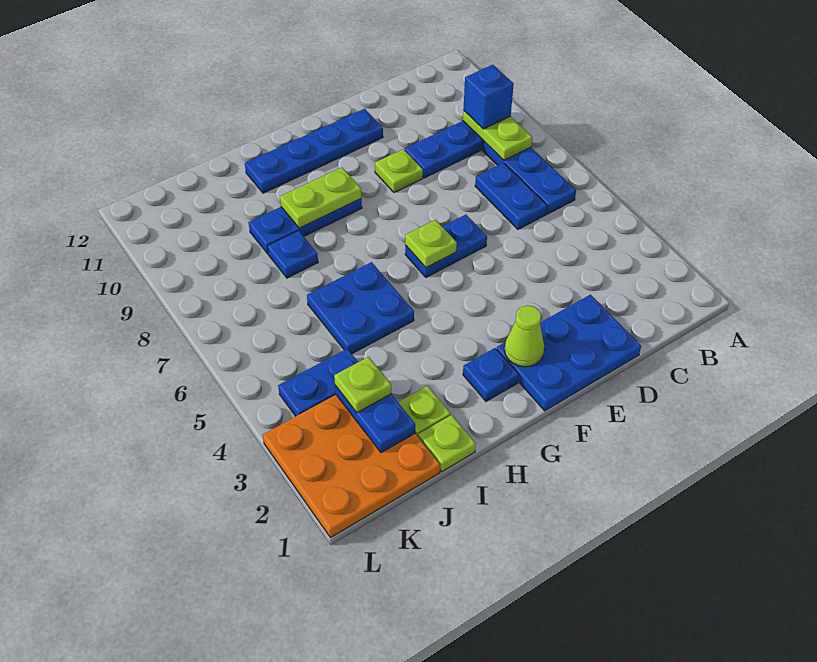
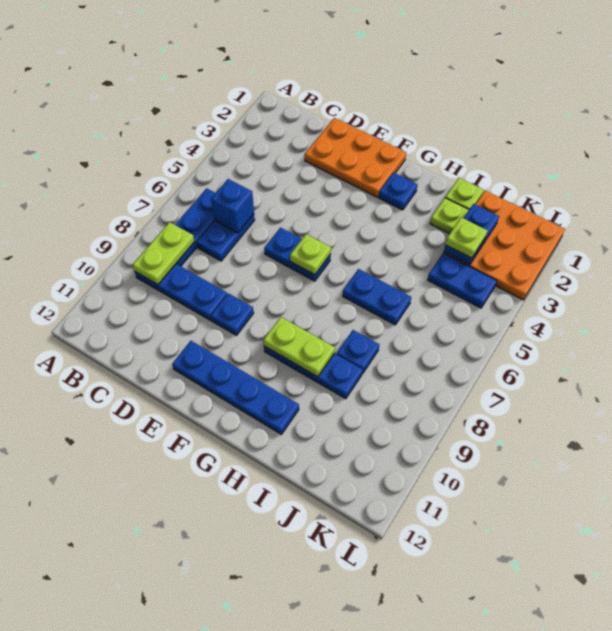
blue brick B9 level 3 -> blue brick C6 level 2
blue plate D1:F2 level 1 -> orange plate D1:F2 level 1
lime plate E9 level 1 -> blue plate E9 level 1
lime cone F2 level 2 -> none
blue plate H5:I6 level 1 -> blue plate H6:I6 level 1

